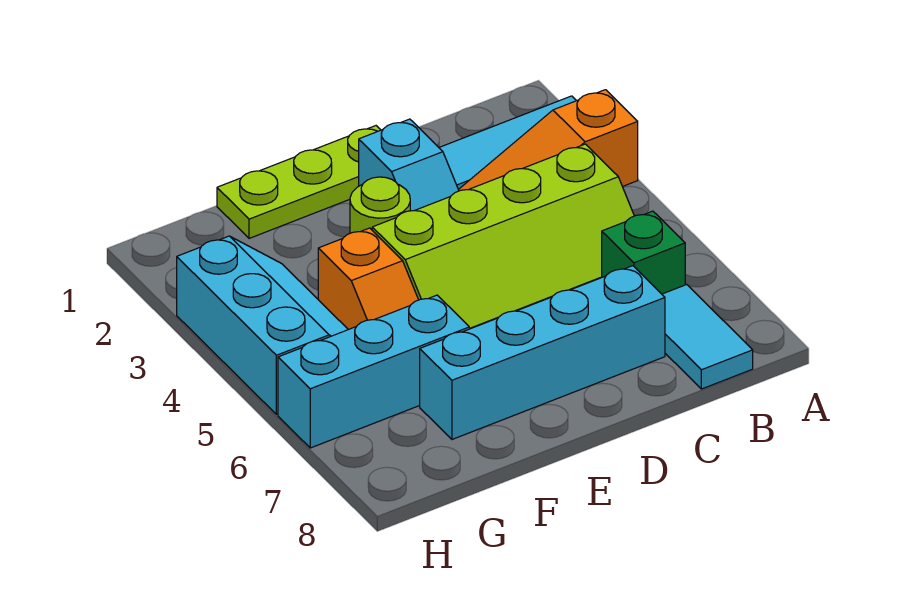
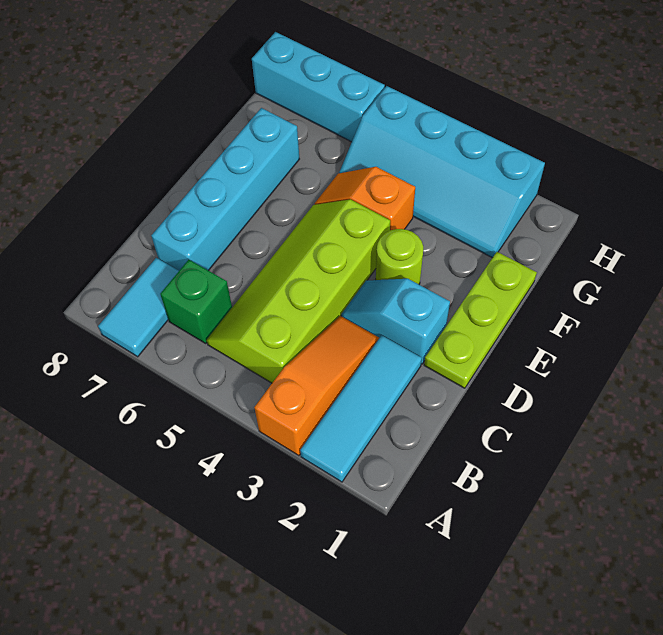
cyan tile B7:B8 level 1 -> cyan tile A7:B7 level 1
cyan brick F6:H6 level 1 -> cyan brick H6:H8 level 1
cyan slope G3:H5 level 1 top H -> cyan slope G2:H5 level 1 top H

